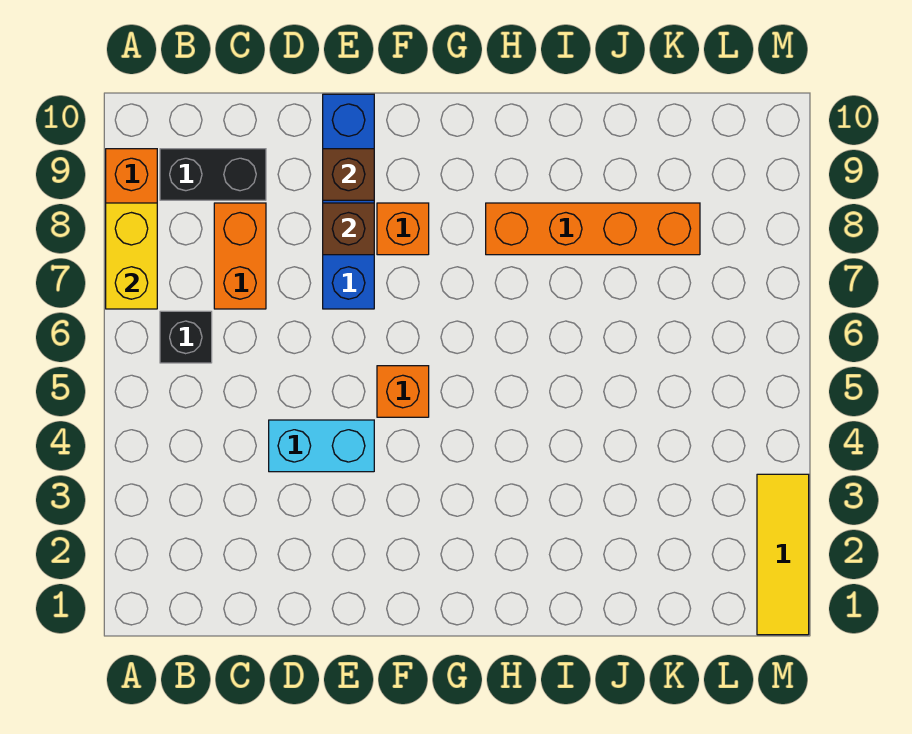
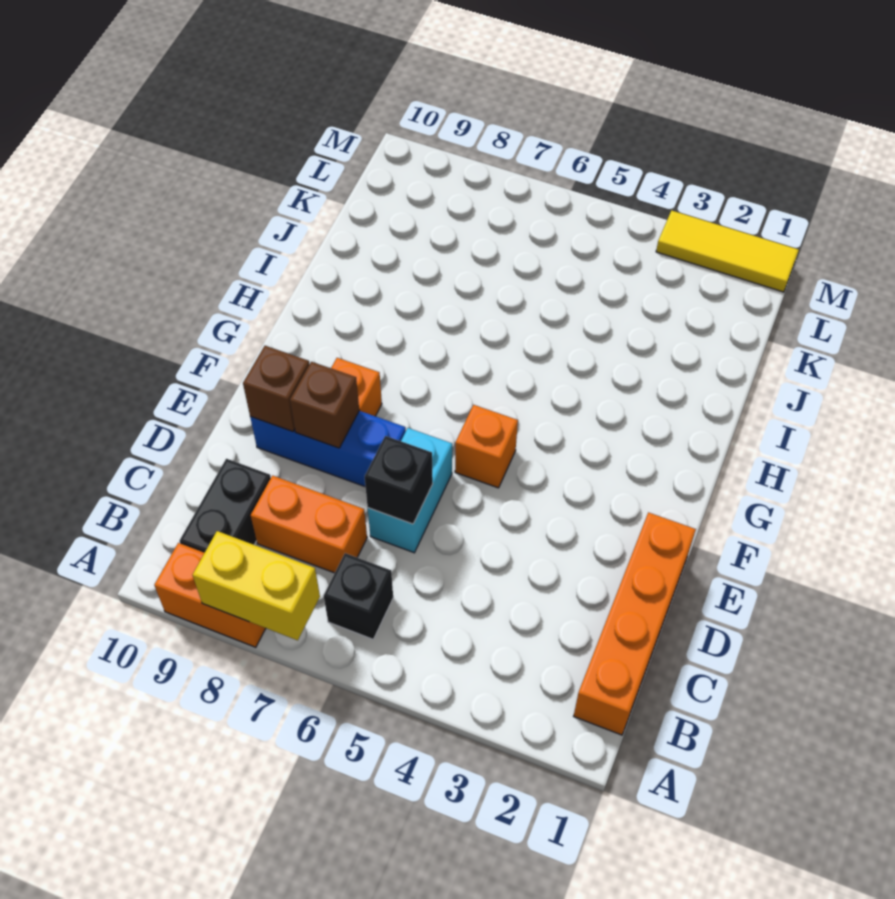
cyan brick D4:E4 level 1 -> cyan brick D6:E6 level 1
none -> black brick D6 level 2
blue brick E7:E10 level 1 -> blue brick E7:E9 level 1
orange brick H8:K8 level 1 -> orange brick B1:E1 level 1

